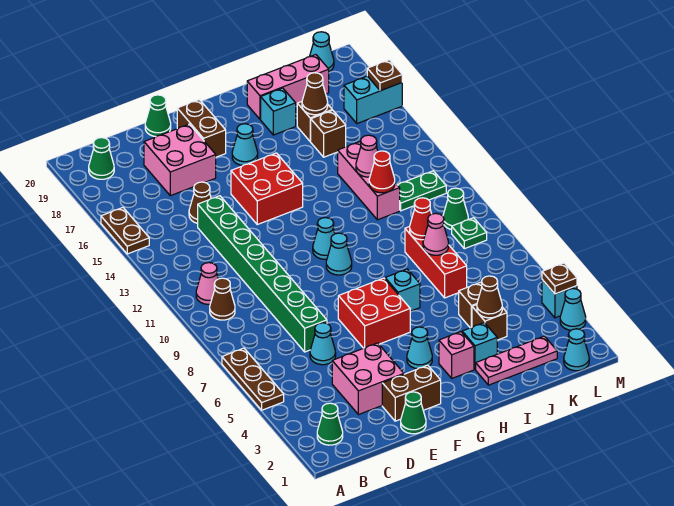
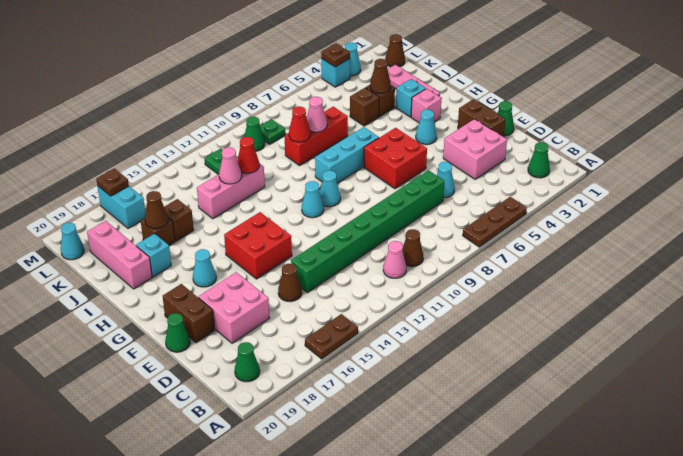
brown brick F18:F19 level 1 -> brown brick E19:F19 level 1
cyan brick H7 level 1 -> cyan brick H7:H9 level 1
cyan cone L1 level 1 -> brown cone L1 level 1

